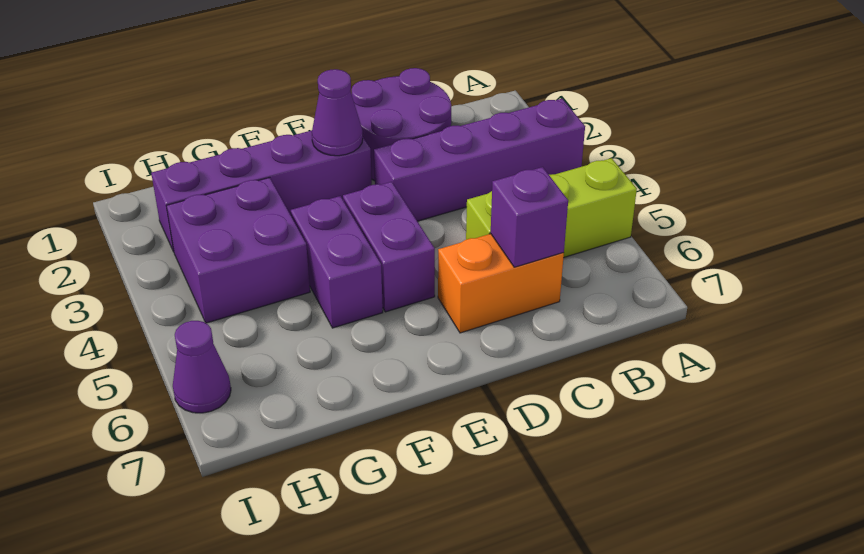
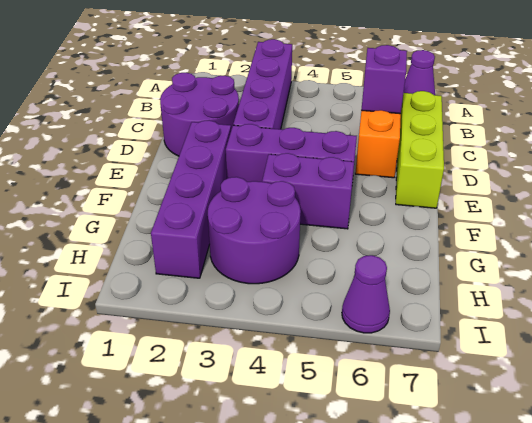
lime brick A5:C5 level 1 -> lime brick C7:E7 level 1
purple cone E2 level 2 -> purple cone A7 level 1
purple brick E4:E5 level 1 -> purple brick E3:E5 level 1
purple brick G3:H4 level 1 -> purple round brick G3:H4 level 1

